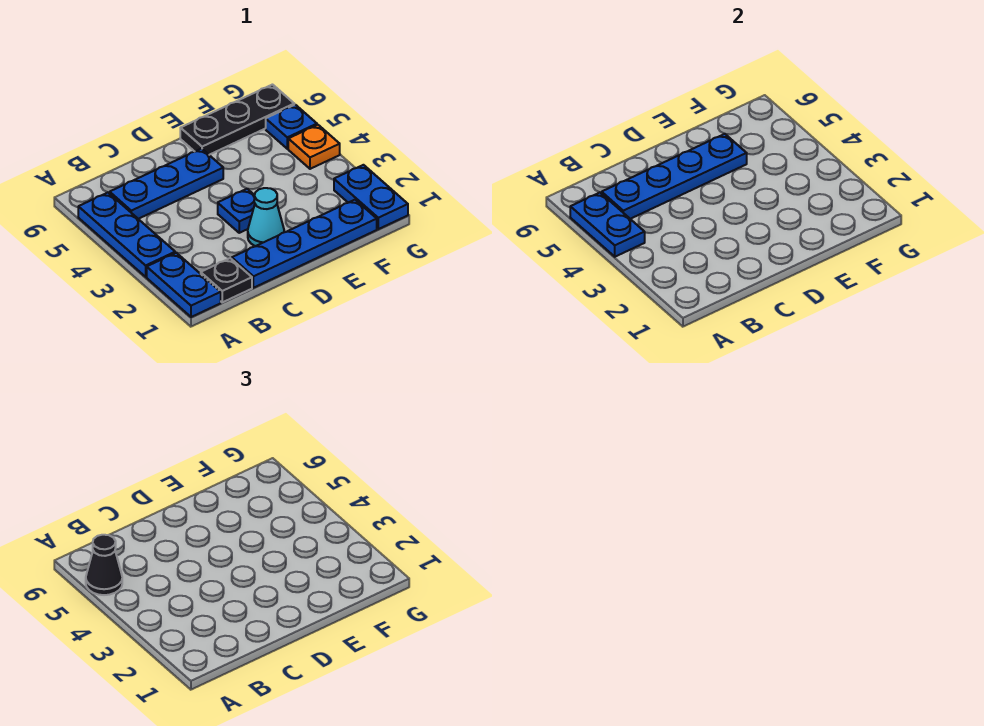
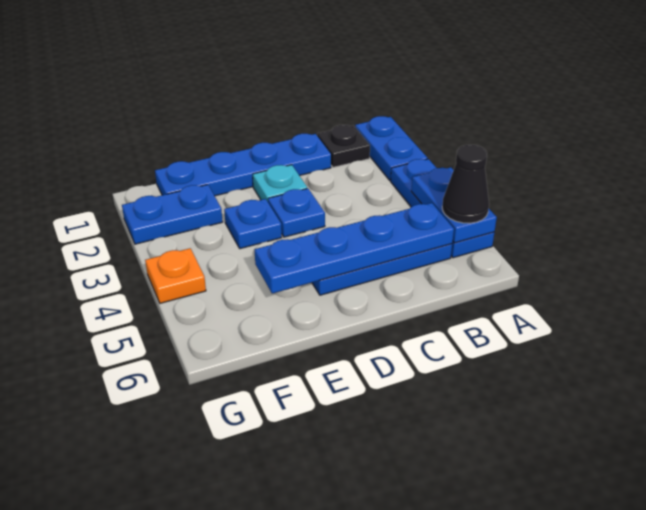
cyan cone D2 level 1 -> cyan plate D2 level 1
black plate E6:G6 level 1 -> none
blue plate G1:G2 level 1 -> blue plate F2:G2 level 1
blue plate G5 level 1 -> blue plate E3 level 1

